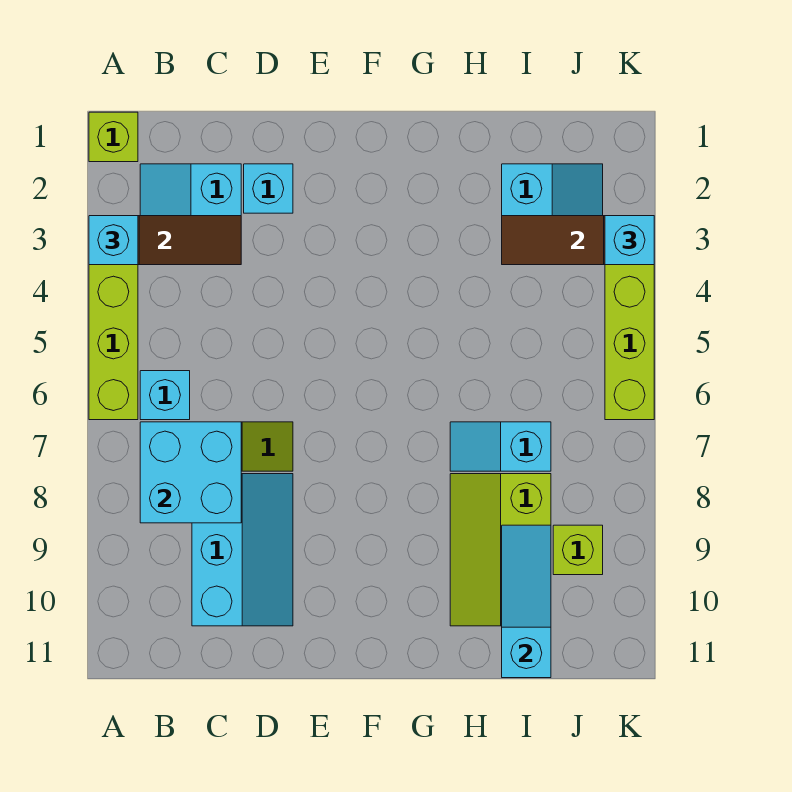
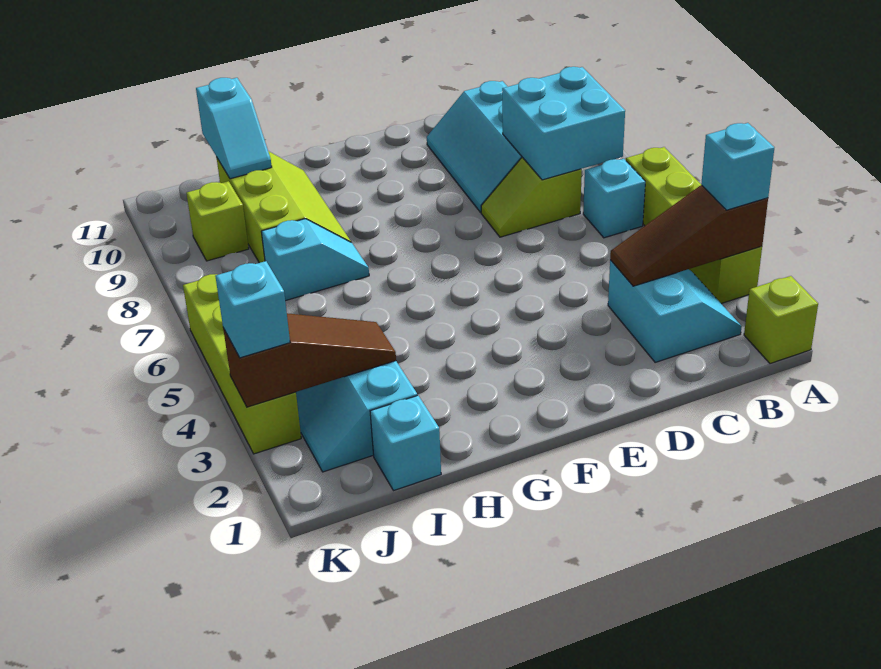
cyan brick D2 level 1 -> cyan brick I1 level 1
cyan slope I9:I11 level 2 top 11 -> cyan slope I10:I11 level 2 top 11

